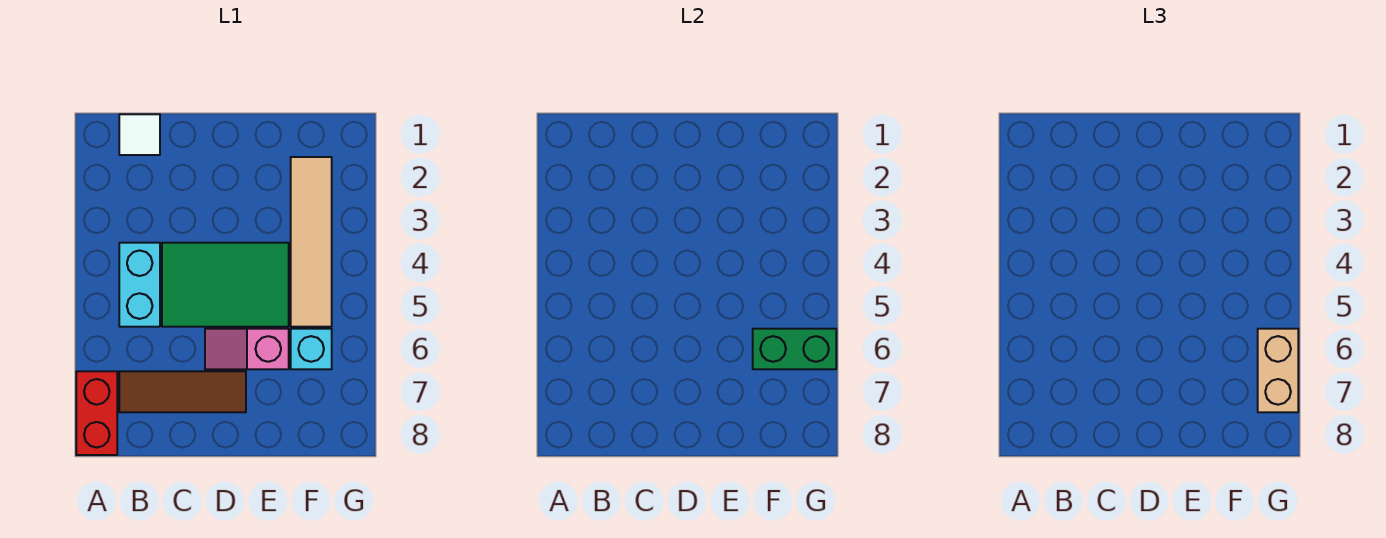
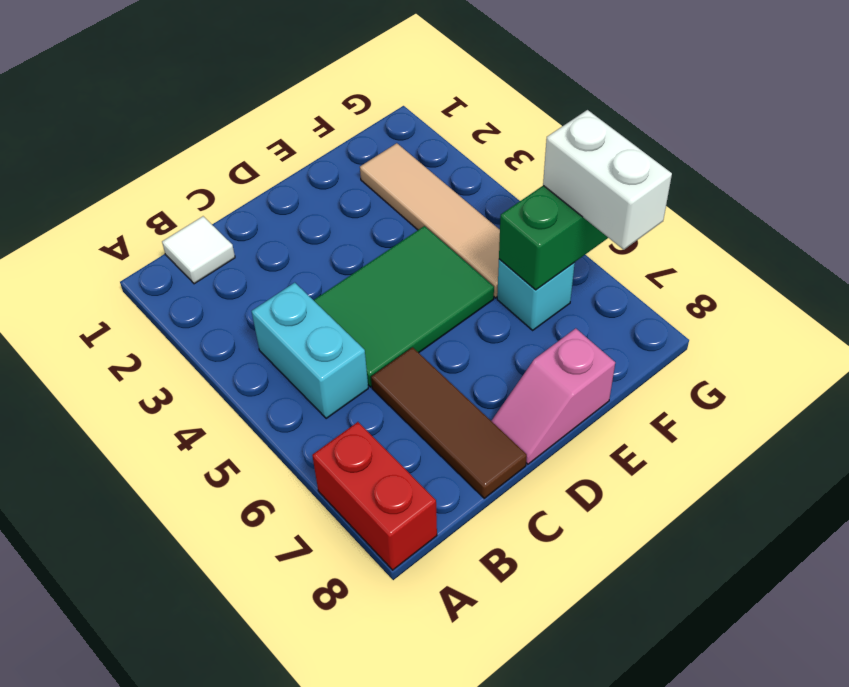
brown tile B7:D7 level 1 -> brown tile C6:C8 level 1
pink slope D6:E6 level 1 top E -> pink slope D8:E8 level 1 top E
tan brick G6:G7 level 3 -> white brick G6:G7 level 3

